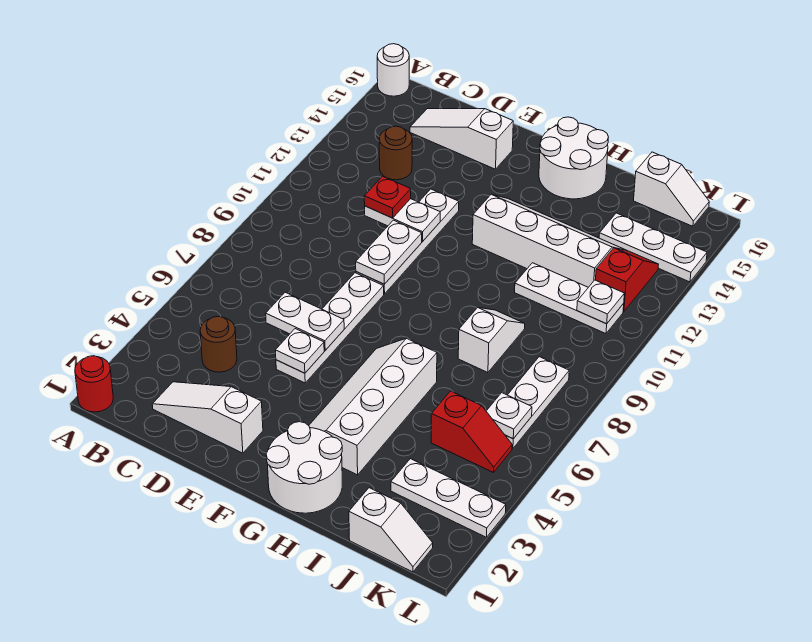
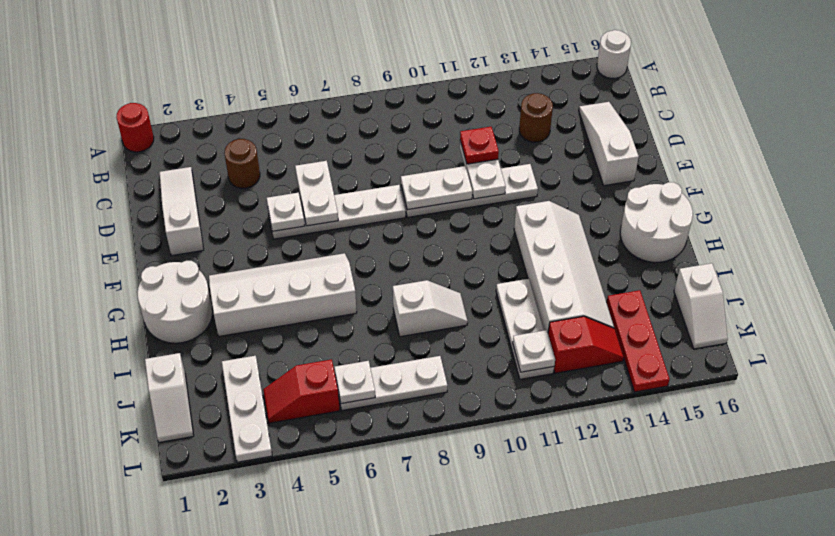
red slope J5:K5 level 1 top J -> red slope K4:K5 level 1 top 5
white plate J14:L14 level 1 -> red plate J14:L14 level 1

